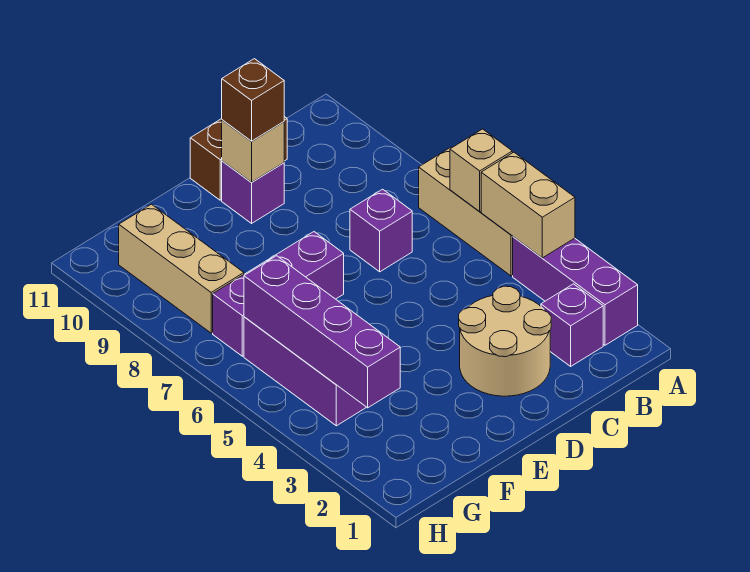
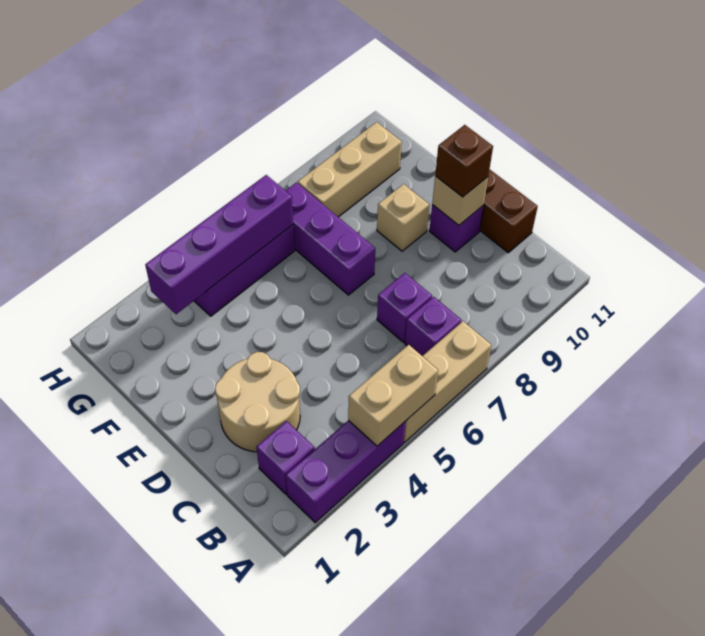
tan brick A6 level 2 -> tan brick E9 level 1
none -> purple brick B7 level 1

